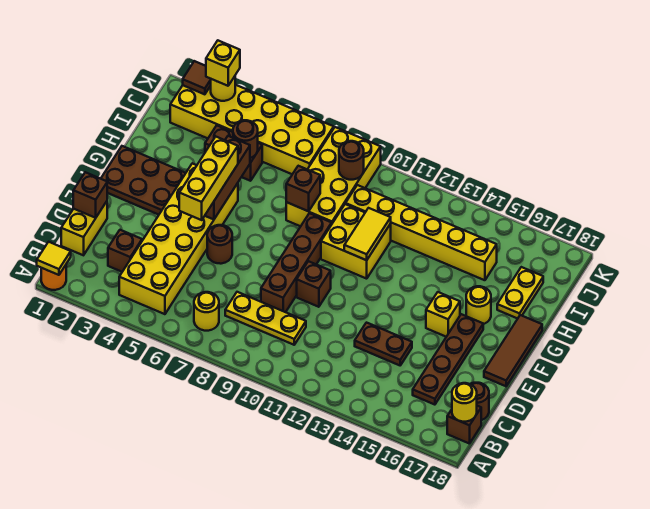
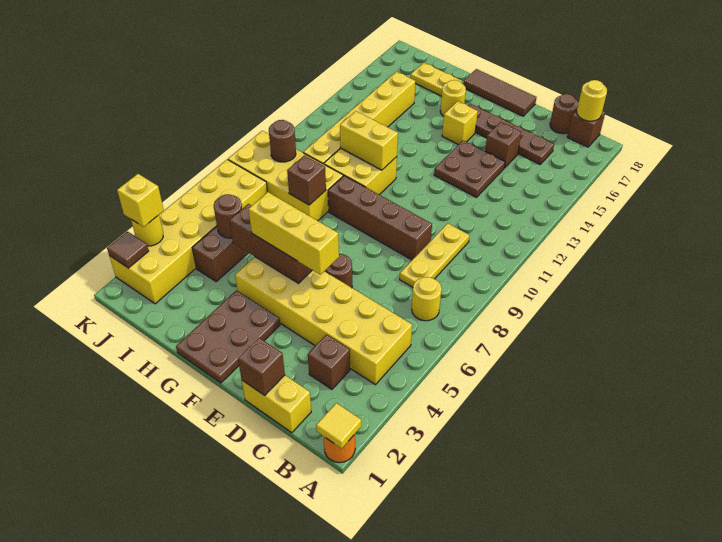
brown plate D13:D14 level 1 -> brown plate D13:E14 level 1
brown brick E10 level 1 -> brown brick D15 level 1
yellow tile G11:H11 level 2 -> yellow brick G11:H11 level 2

